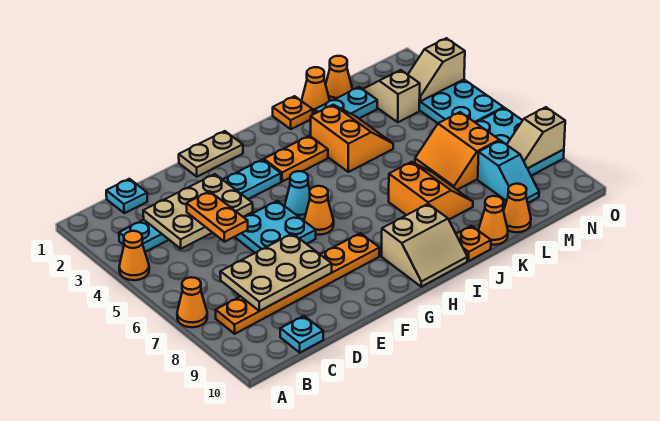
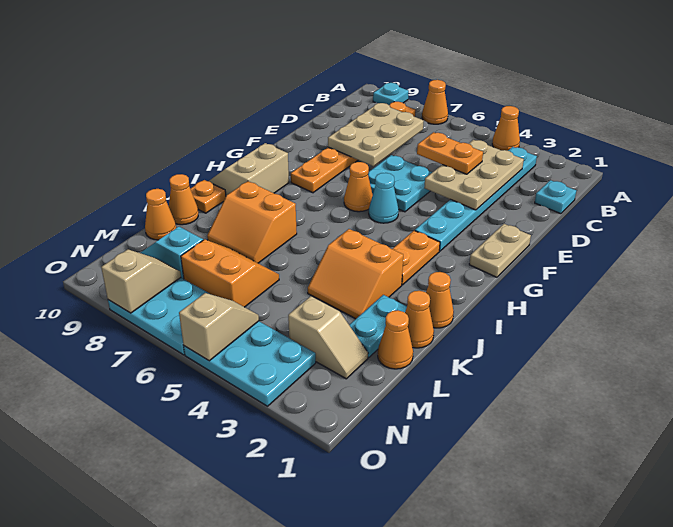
cyan plate C10 level 1 -> cyan plate A9 level 1
orange plate J1 level 1 -> orange cone J1 level 1
tan slope N3:O3 level 2 top O -> tan slope N5:O5 level 2 top O

